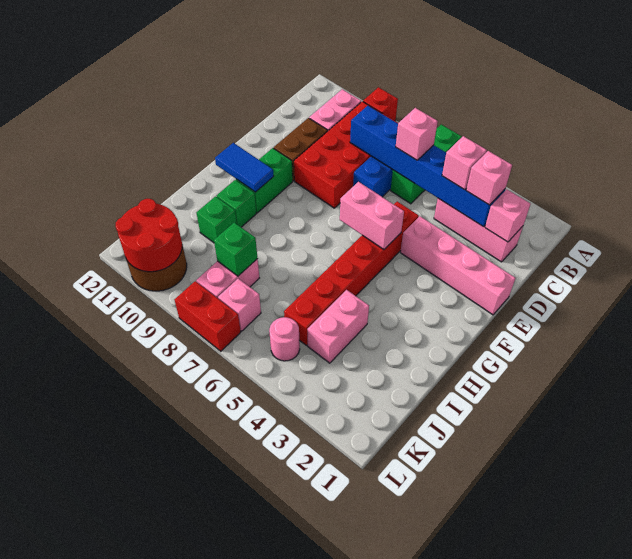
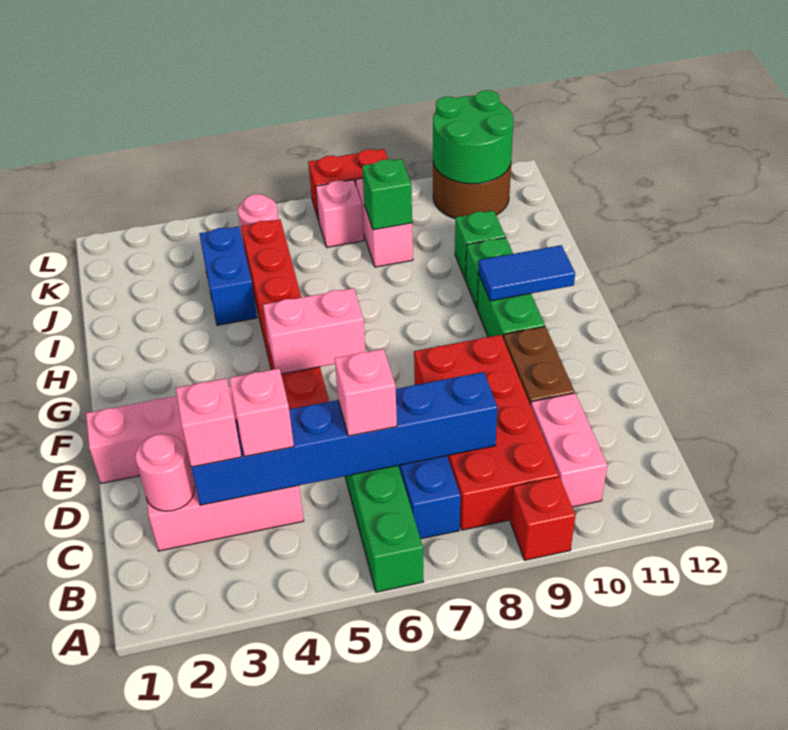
pink brick C2 level 2 -> pink round brick C2 level 2
pink brick I4:J4 level 1 -> blue brick I4:J4 level 1
red round brick K10:L11 level 2 -> green round brick K10:L11 level 2

